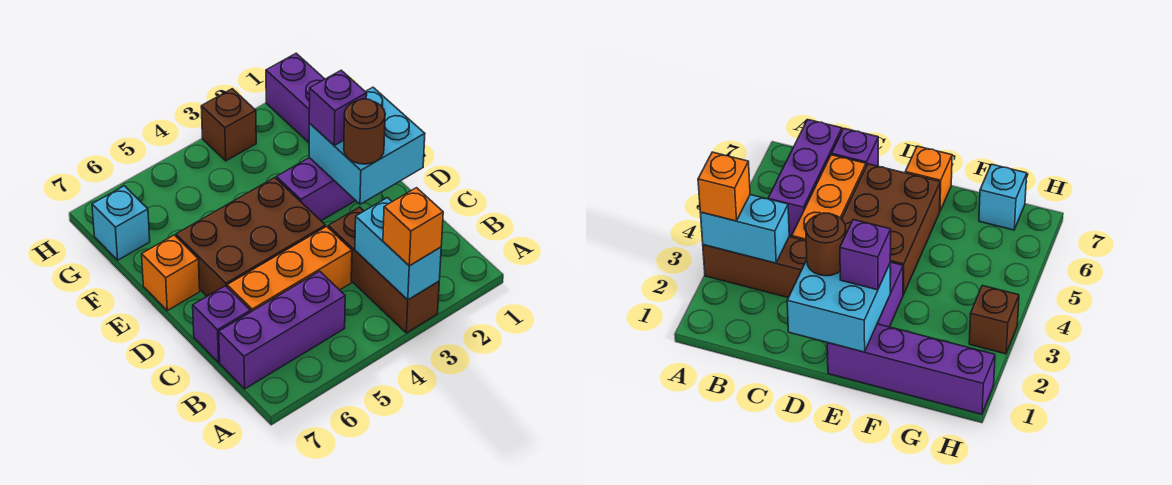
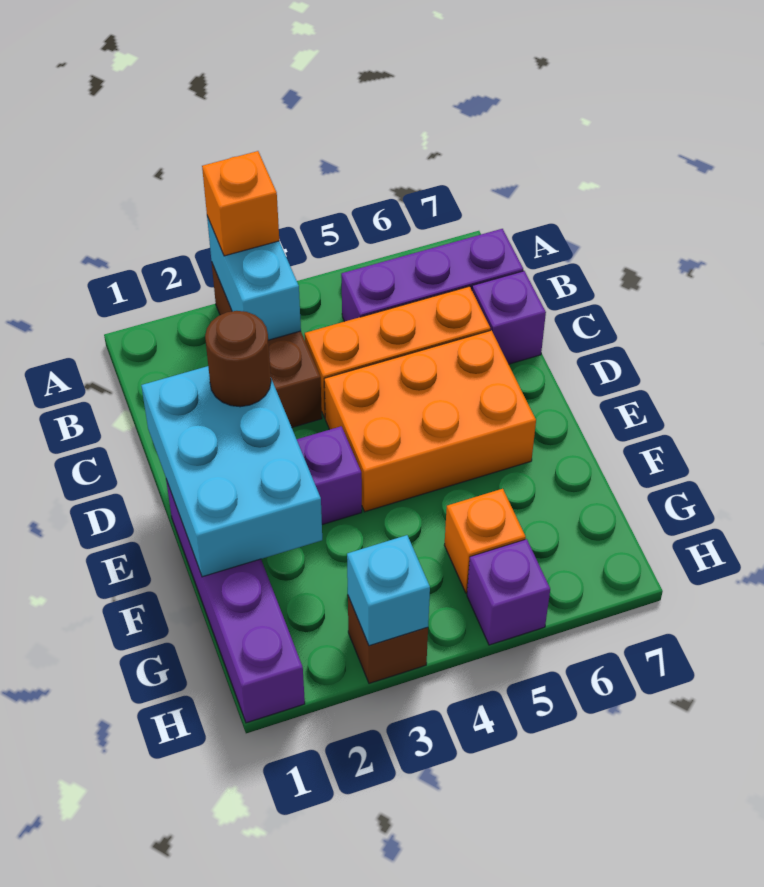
cyan brick D1:E2 level 2 -> cyan brick D1:F2 level 2
brown brick D4:E6 level 1 -> orange brick D4:E6 level 1
purple brick E2 level 3 -> purple brick H5 level 1
orange brick E7 level 1 -> orange brick G5 level 1
cyan brick G7 level 1 -> cyan brick H3 level 2

